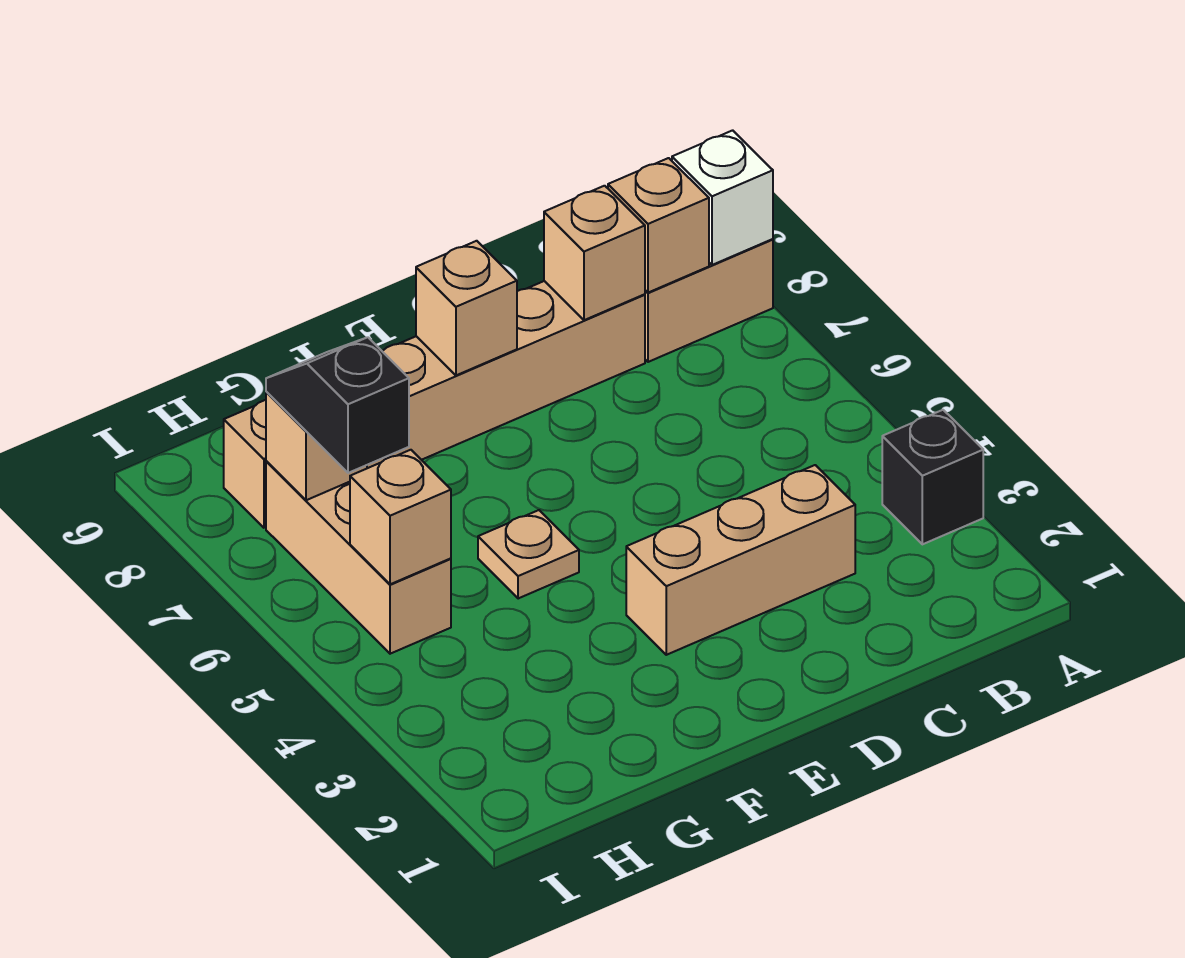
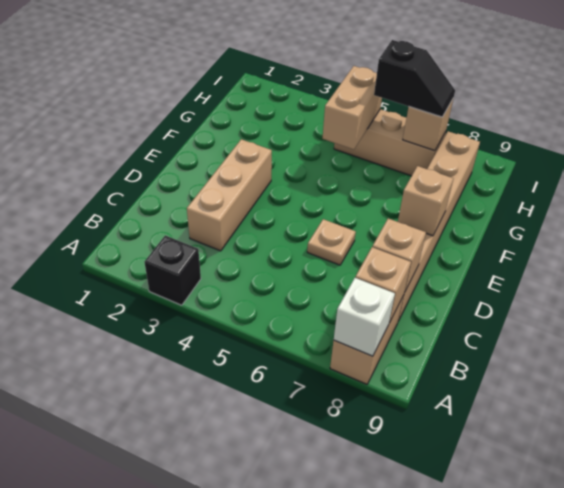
tan plate F5 level 1 -> tan plate D6 level 1
tan brick H5 level 2 -> tan brick G5:H5 level 2

